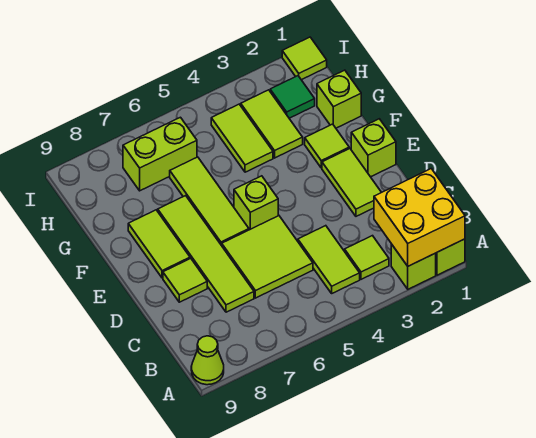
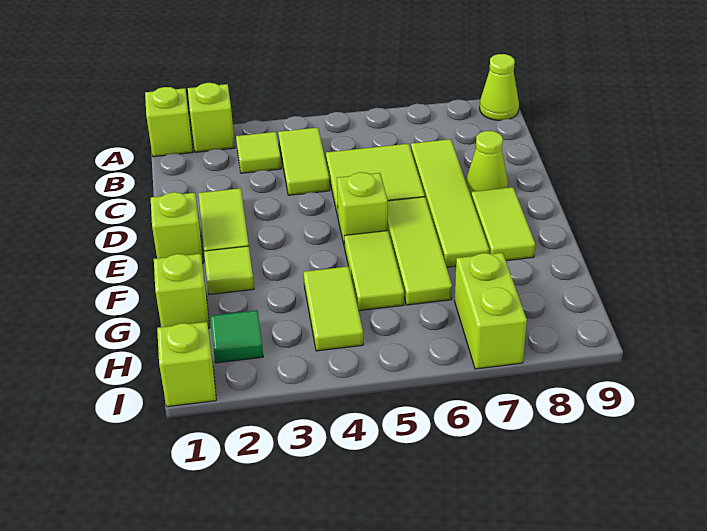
yellow brick A1:B2 level 2 -> none
lime tile D8 level 1 -> lime cone D8 level 1
lime tile G3:H3 level 1 -> lime tile F5:G5 level 1
lime brick H6:H7 level 1 -> lime brick H7:I7 level 1
lime tile I1 level 1 -> lime brick I1 level 1

